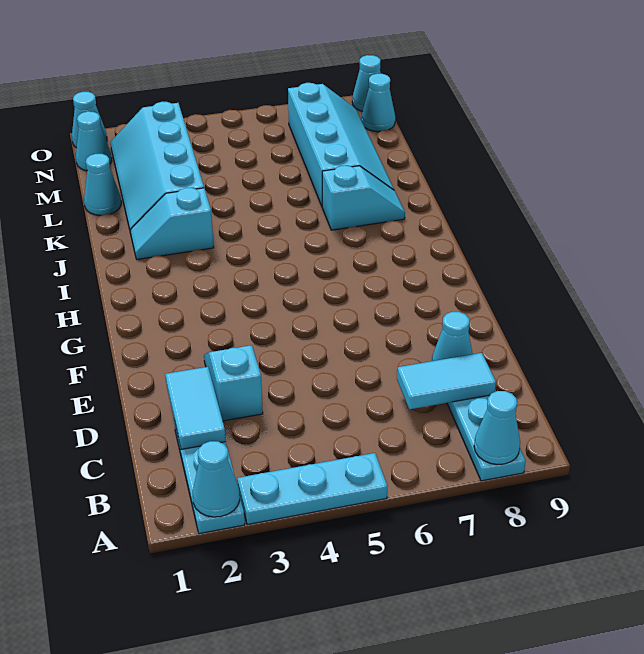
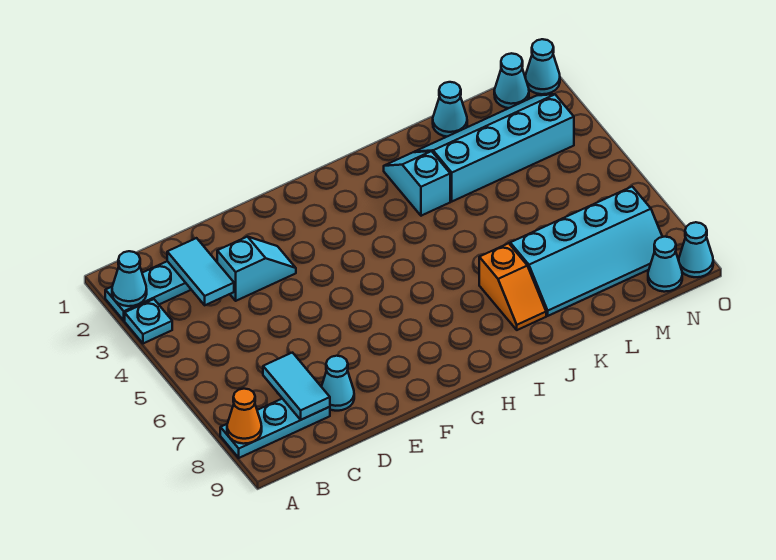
cyan plate A3:A5 level 1 -> cyan plate A3 level 1
cyan cone A8 level 2 -> orange cone A8 level 2
cyan tile C2:D2 level 2 -> cyan tile C2:C3 level 2
cyan slope J7:J8 level 1 top 7 -> orange slope J7:J8 level 1 top 7

